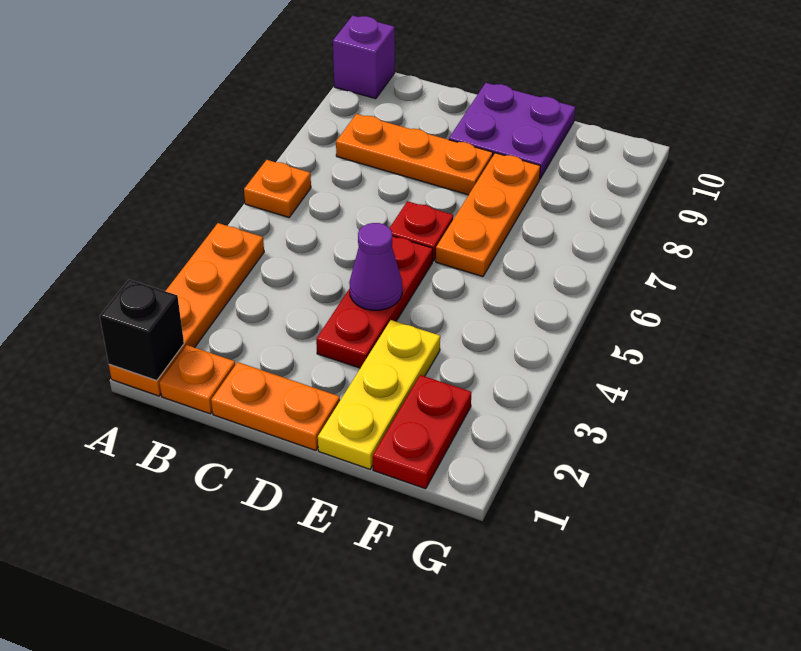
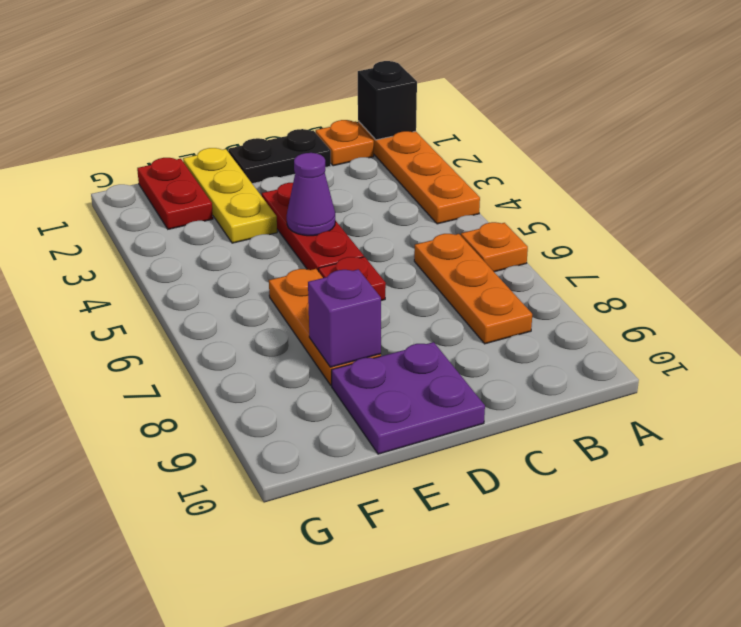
purple brick A10 level 1 -> purple brick E8 level 2
orange plate B8:D8 level 1 -> orange plate B6:B8 level 1
orange plate C1:D1 level 1 -> black plate C1:D1 level 1

